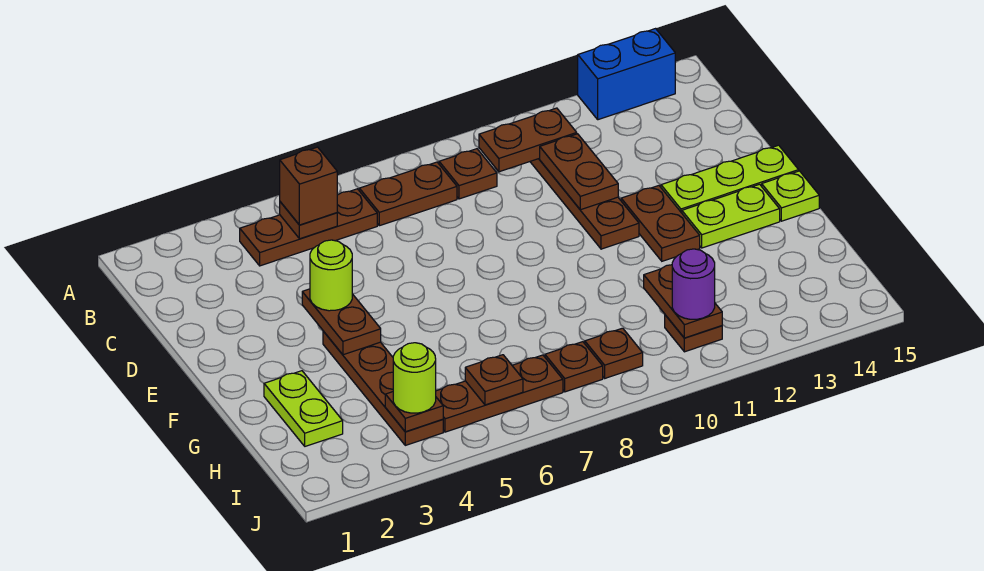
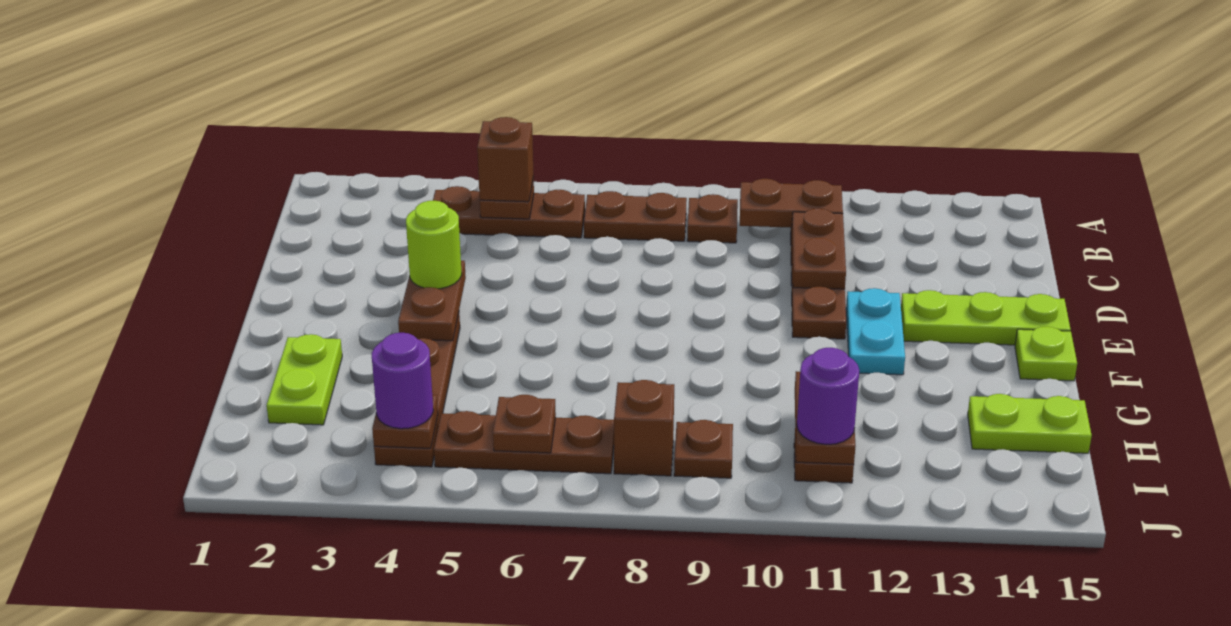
blue brick A13:A14 level 1 -> none
brown plate E12:F12 level 1 -> cyan plate E12:F12 level 1
lime plate F13:F14 level 1 -> lime plate H14:H15 level 1
lime round brick I4 level 3 -> purple round brick I4 level 3
brown plate I8 level 1 -> brown brick I8 level 1

